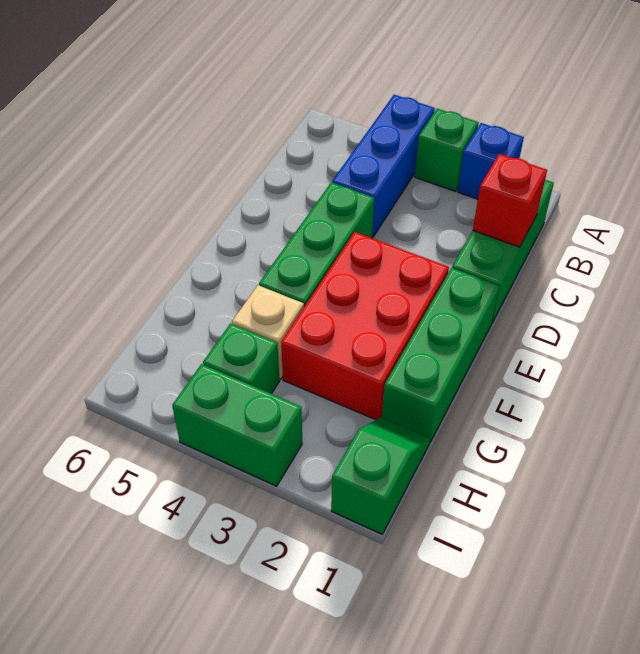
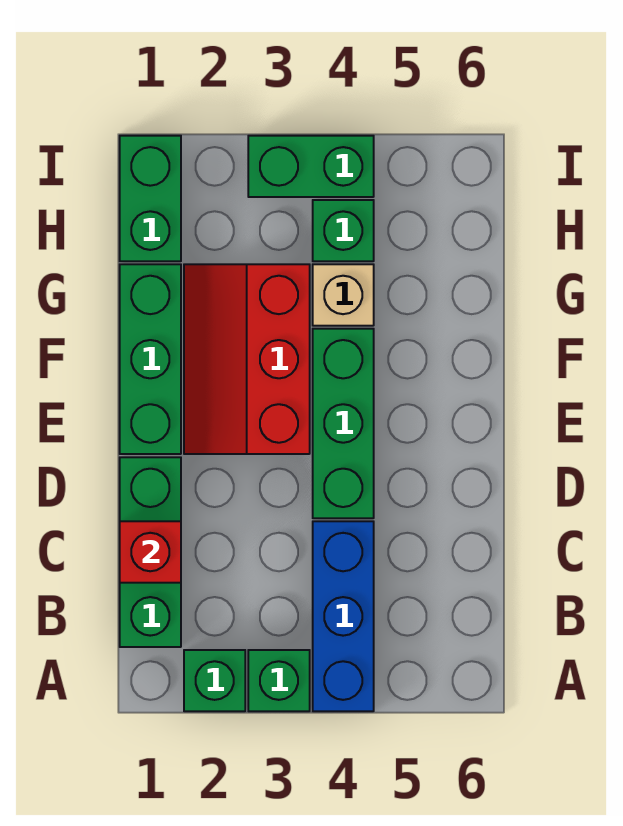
blue brick A2 level 1 -> green brick A2 level 1
red brick E2:G3 level 1 -> red slope E2:G3 level 1 top 3
green slope H1:I1 level 1 top I -> green brick H1:I1 level 1

